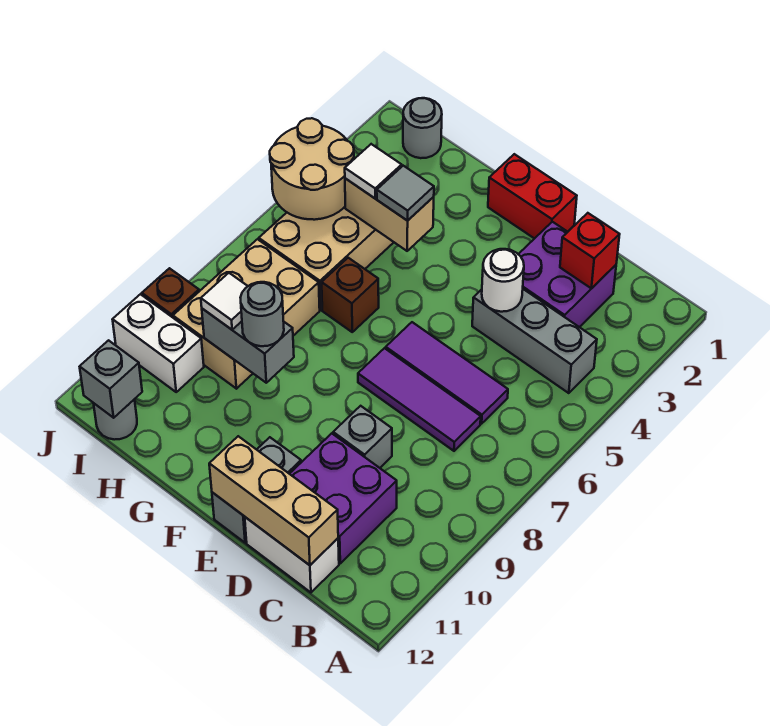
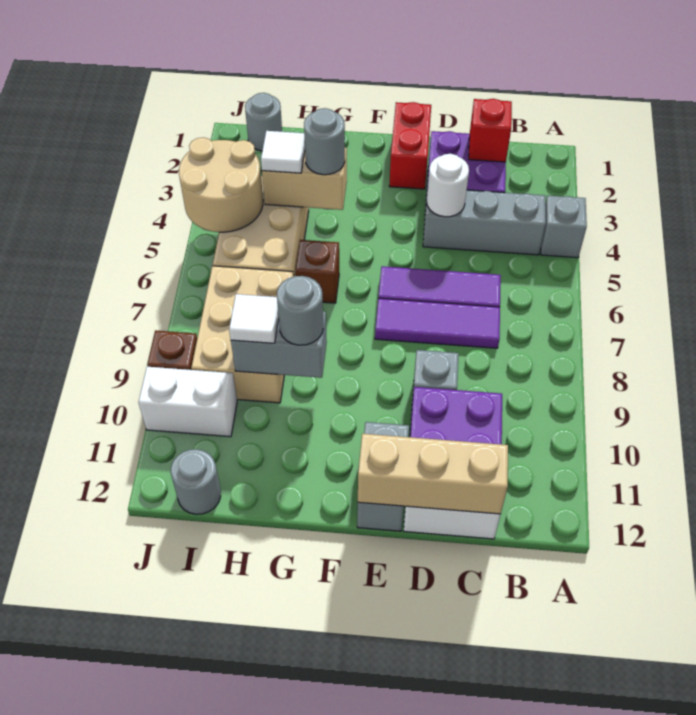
red brick E1:F1 level 1 -> red brick E1:E2 level 1
grey tile G4 level 3 -> grey round brick G4 level 3
grey brick I12 level 2 -> grey brick A4 level 1

